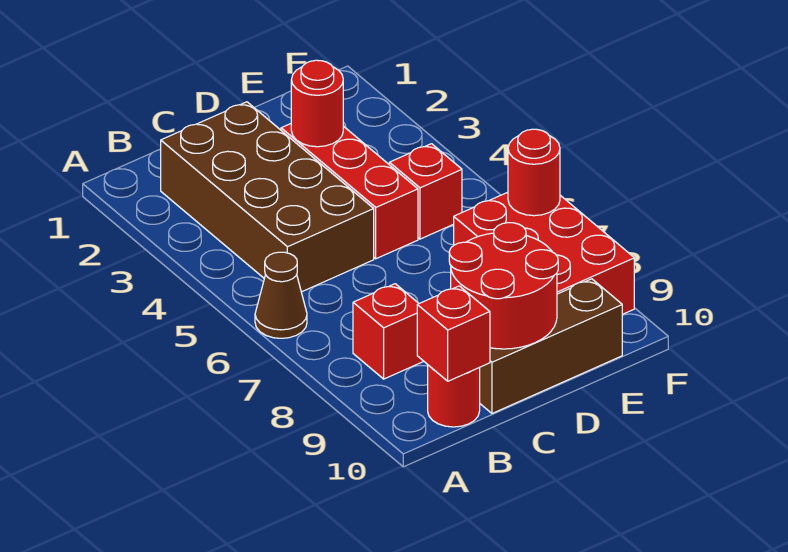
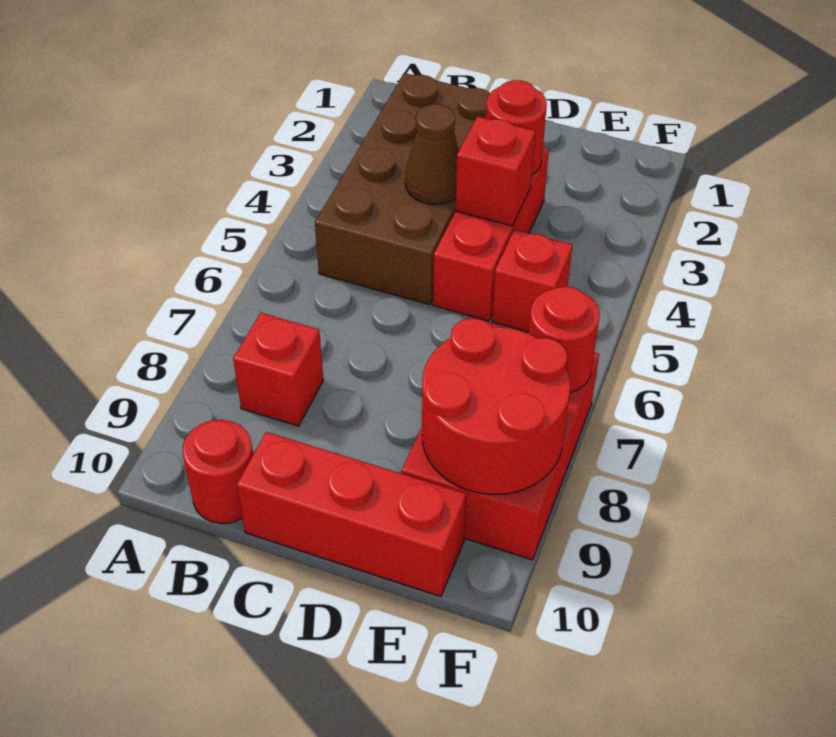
brown cone A6 level 1 -> brown cone C4 level 2
red brick B10 level 2 -> red brick D4 level 2
red round brick C9:D10 level 2 -> red round brick E8:F9 level 2
brown brick C10:E10 level 1 -> red brick C10:E10 level 1

